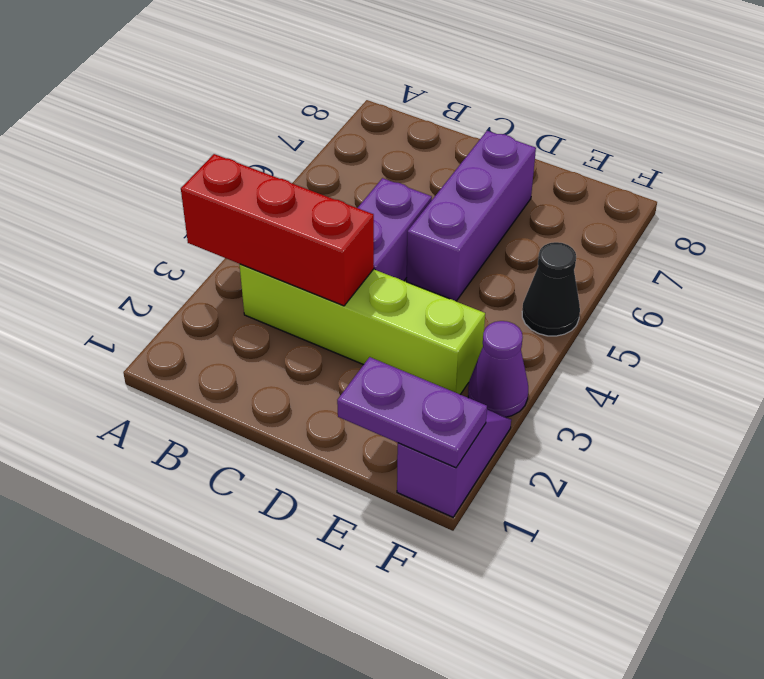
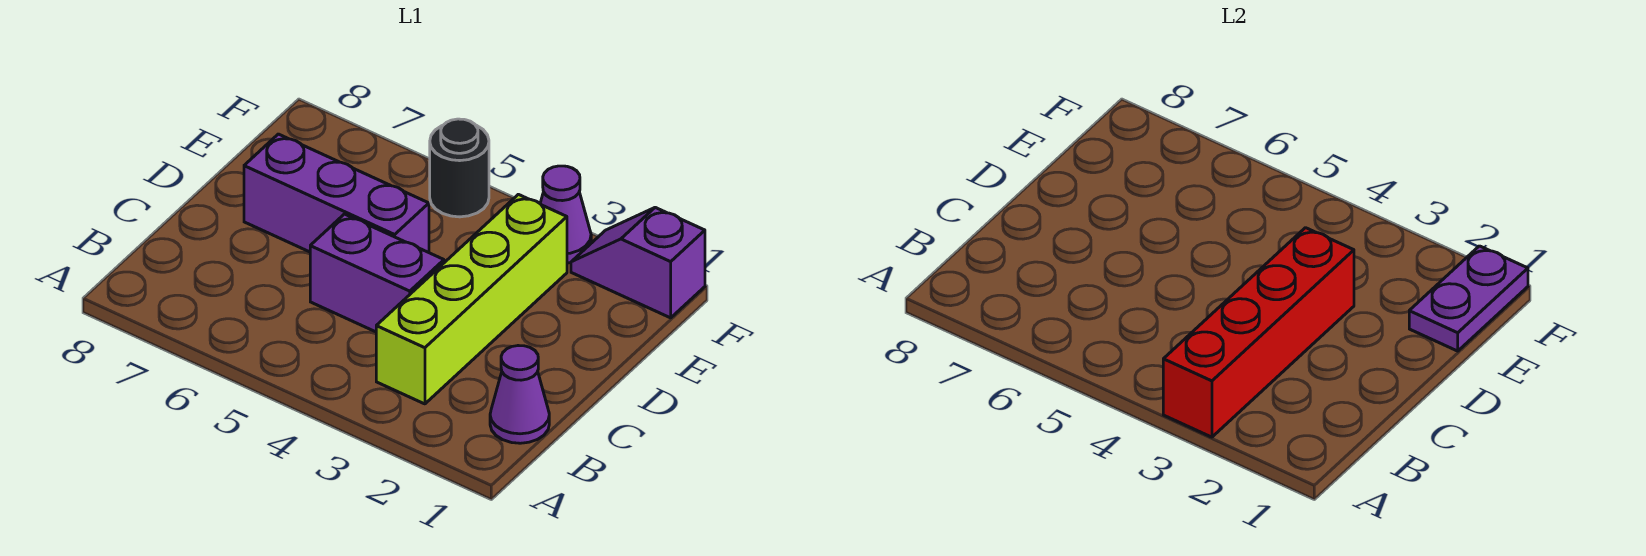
red brick A3:C3 level 2 -> red brick A3:D3 level 2
none -> purple cone B1 level 1
black cone F5 level 1 -> black round brick F5 level 1

